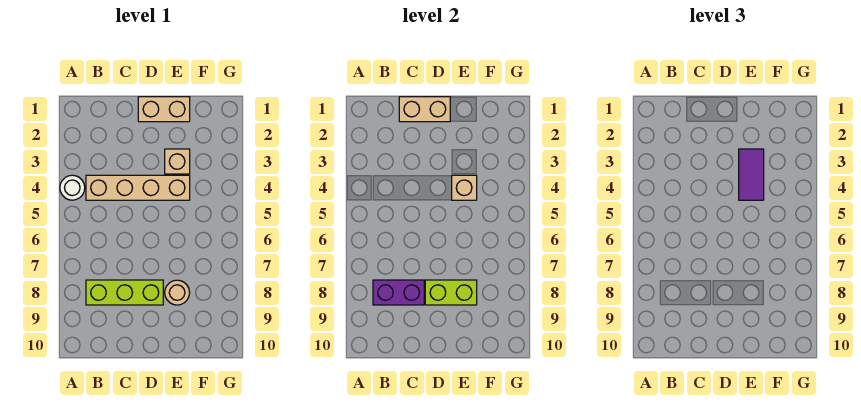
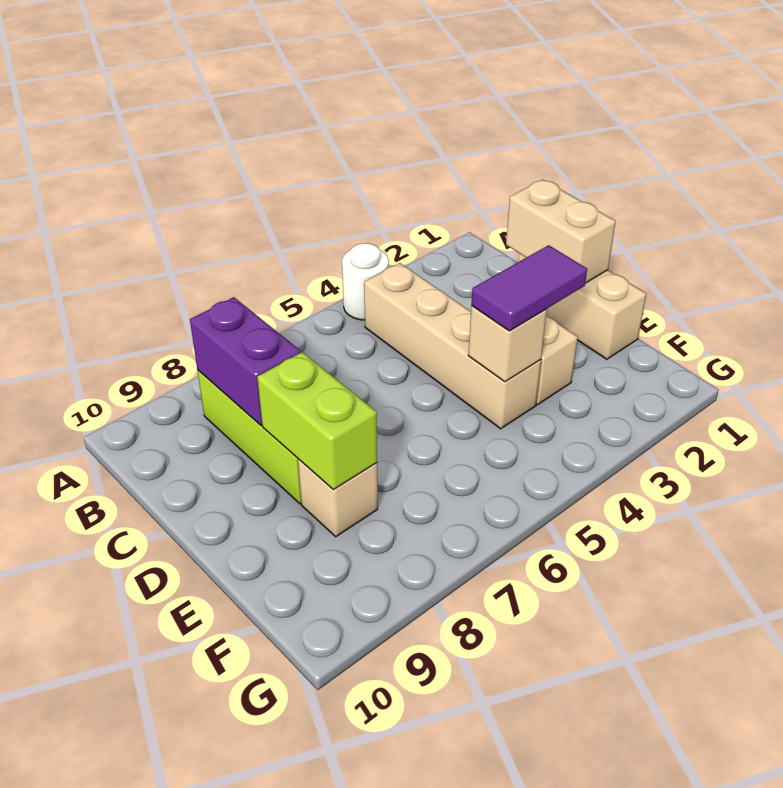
tan round brick E8 level 1 -> tan brick E8 level 1

